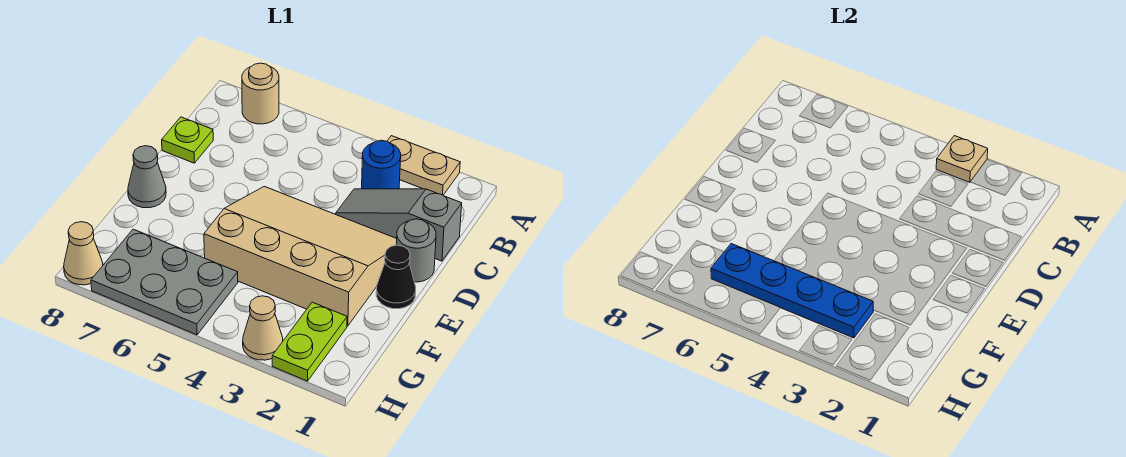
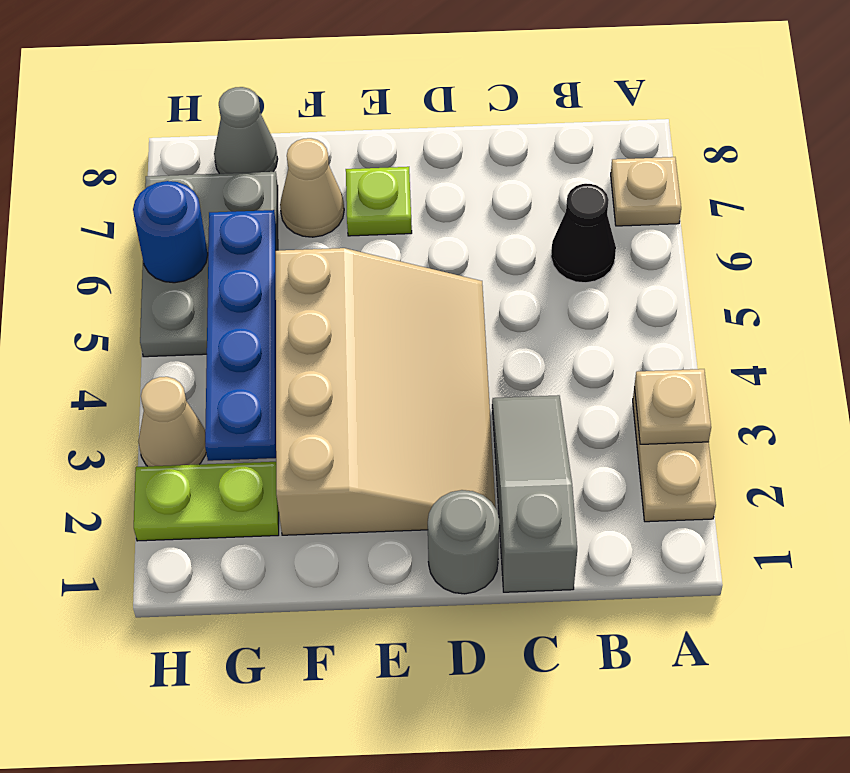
tan round brick A7 level 1 -> tan plate A7 level 1
blue round brick B3 level 1 -> blue round brick H6 level 2
lime plate C8 level 1 -> lime plate E7 level 1
black cone E1 level 1 -> black cone B6 level 1
grey cone E8 level 1 -> grey cone G8 level 1
tan cone H8 level 1 -> tan cone F7 level 1

